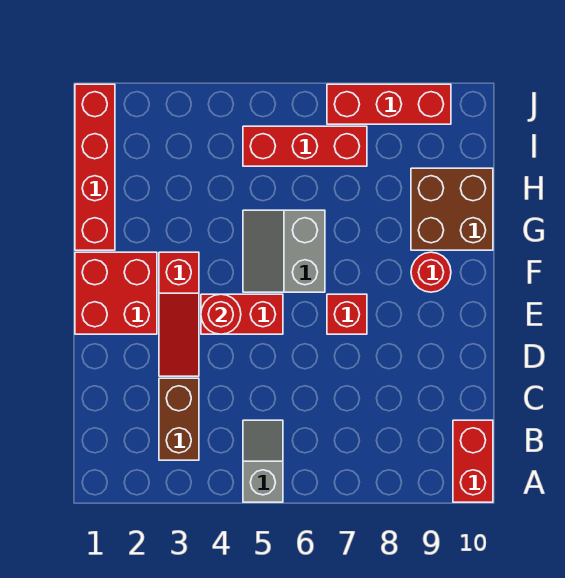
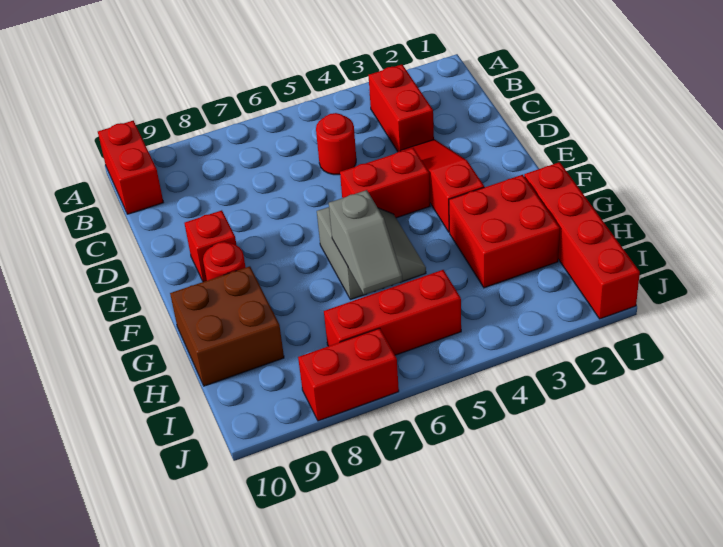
grey slope A5:B5 level 1 top A -> grey slope G6:H6 level 2 top G
brown brick B3:C3 level 1 -> red brick B3:C3 level 1
red brick E1:F2 level 1 -> red brick G2:H3 level 1
red round brick E4 level 2 -> red round brick C5 level 1
red brick E7 level 1 -> red brick E9 level 1
red brick J7:J9 level 1 -> red brick J7:J8 level 1

